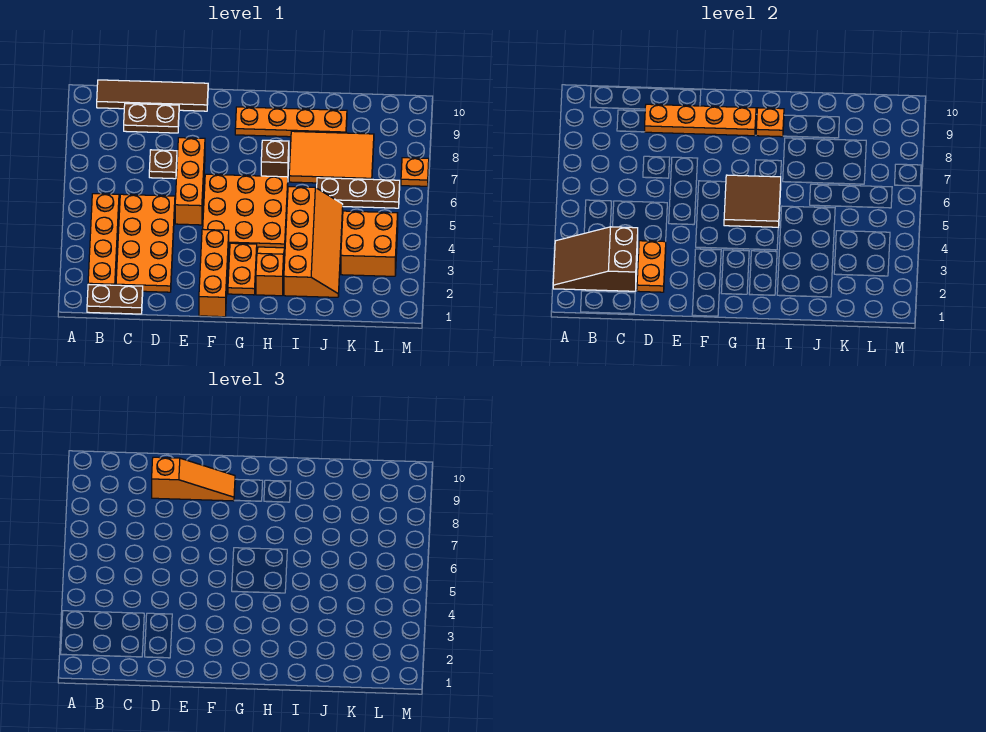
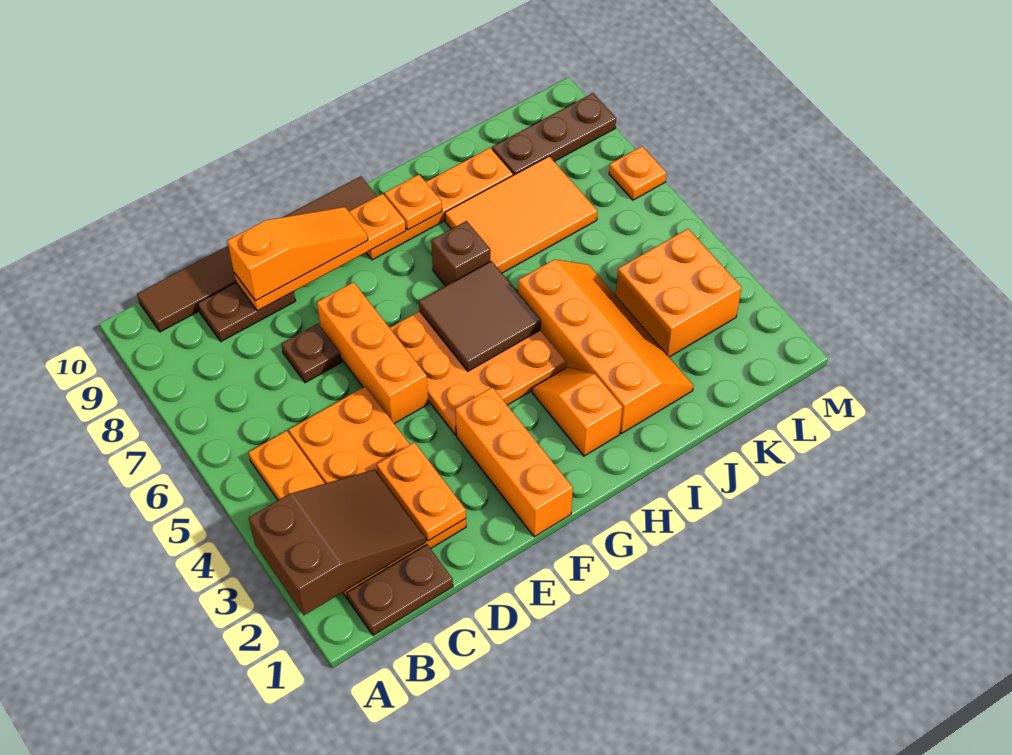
brown slope A2:C3 level 2 top C -> brown slope A2:C3 level 2 top A
brown tile B10:E10 level 1 -> brown tile B10:G10 level 1
orange plate G2:G3 level 1 -> none
brown plate J6:L6 level 1 -> brown plate K9:M9 level 1

